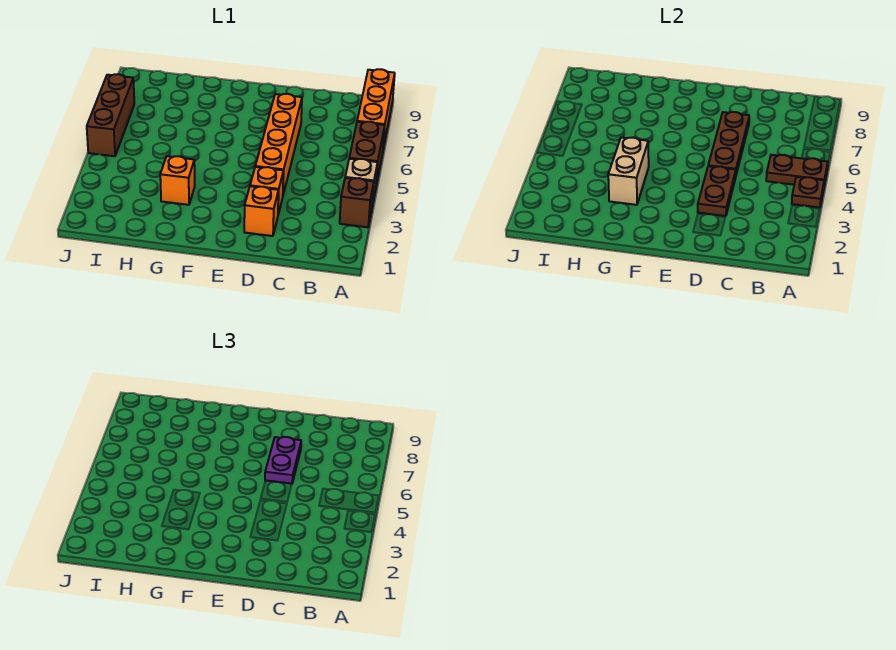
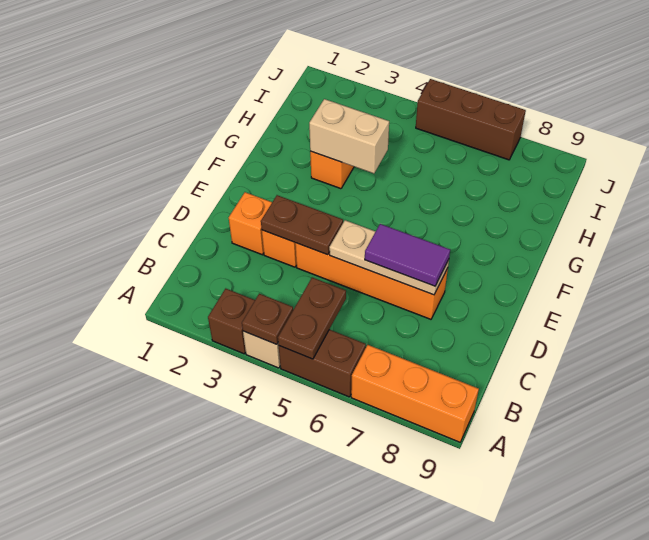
brown plate D5:D7 level 2 -> tan plate D5:D7 level 2
purple plate D6:D7 level 3 -> purple tile D6:D7 level 3

